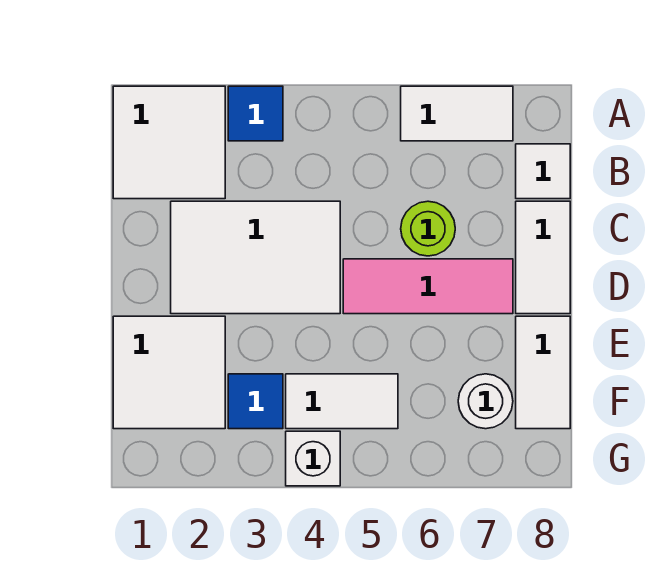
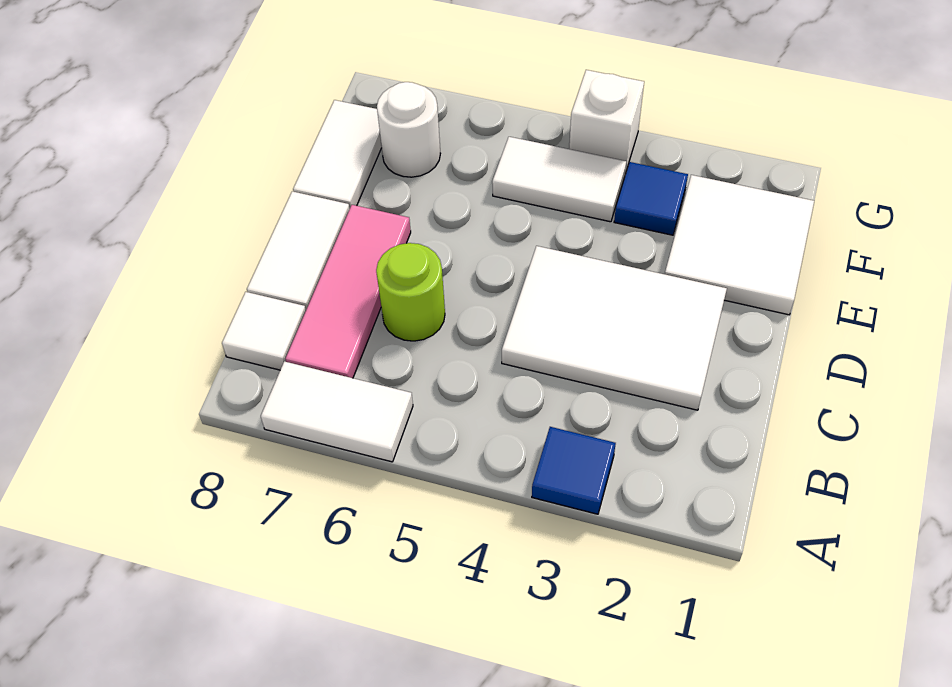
white tile A1:B2 level 1 -> none
pink tile D5:D7 level 1 -> pink tile B7:D7 level 1

